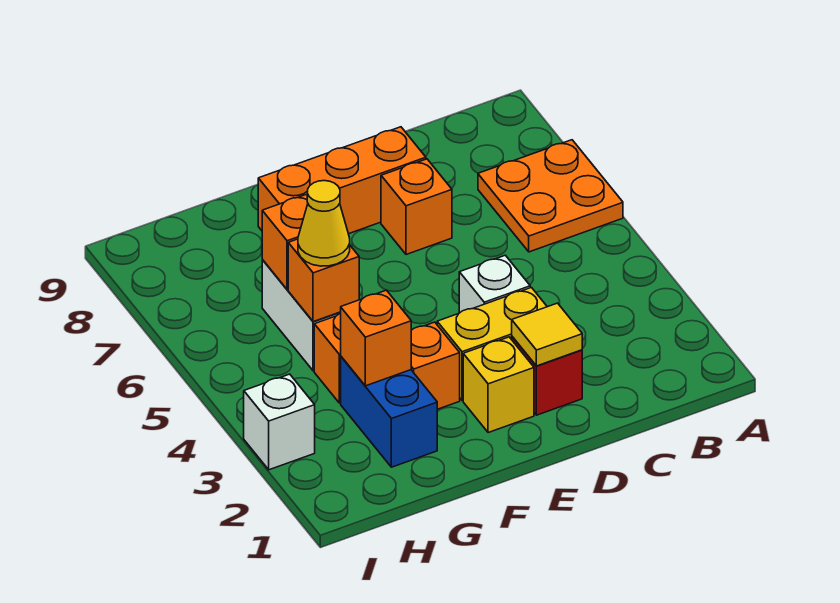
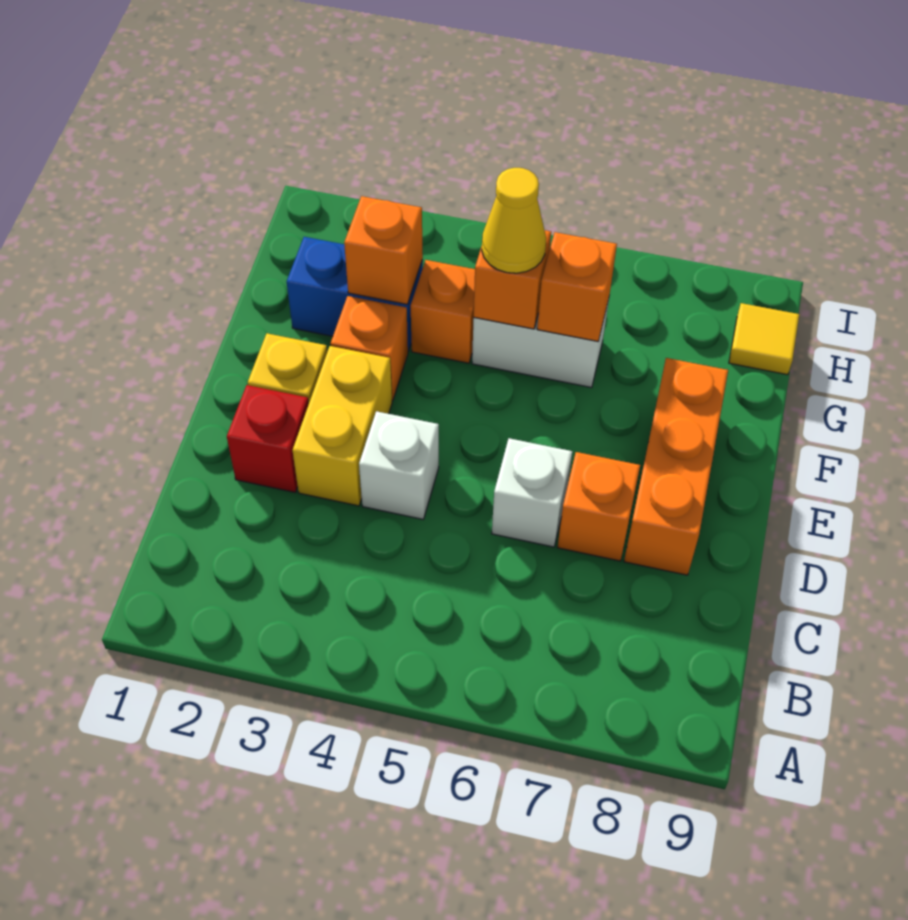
orange plate A6:B7 level 1 -> none
yellow tile D2 level 2 -> yellow tile H9 level 1
white brick I3 level 1 -> white brick D6 level 1

